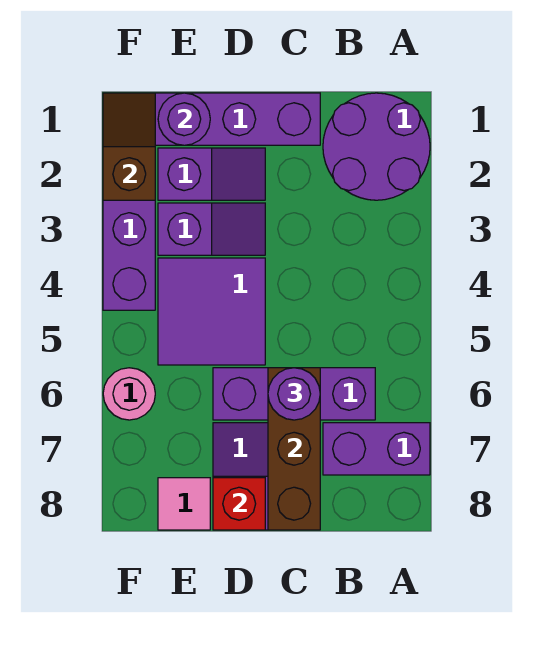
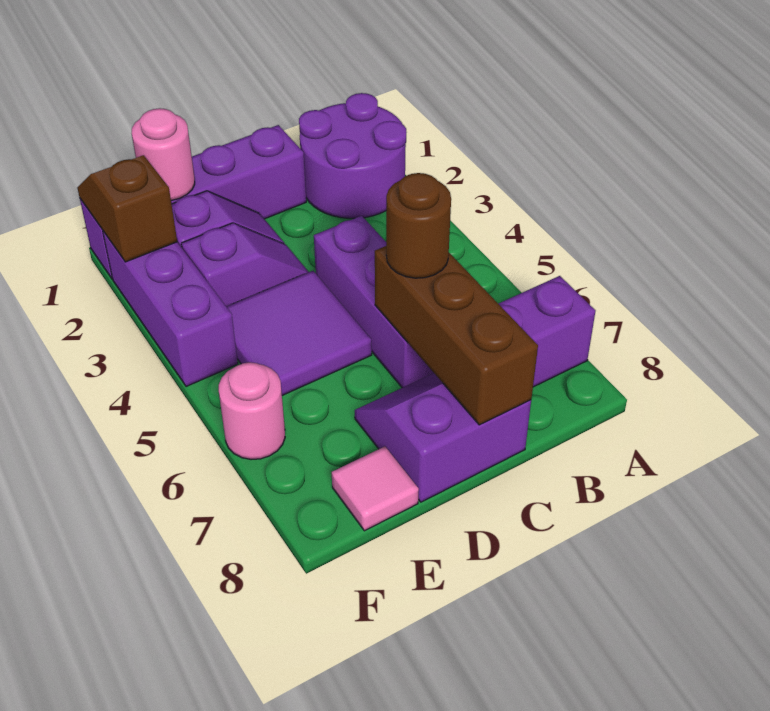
purple brick B6:D6 level 1 -> purple brick C4:C6 level 1
purple round brick C6 level 3 -> brown round brick C6 level 3
red brick D8 level 2 -> none
purple round brick E1 level 2 -> pink round brick E1 level 2

